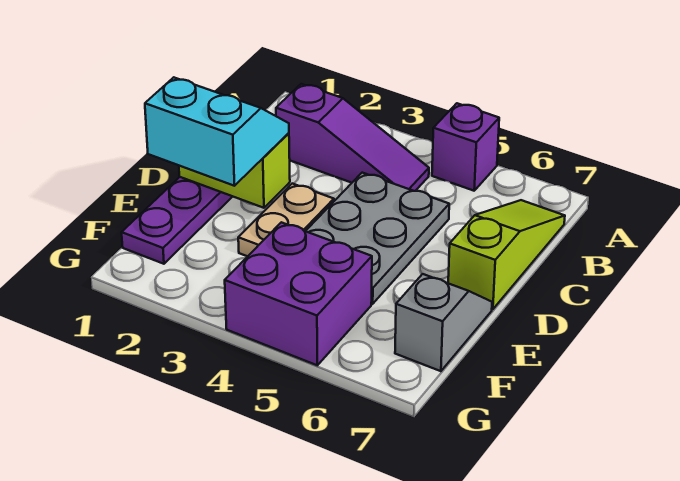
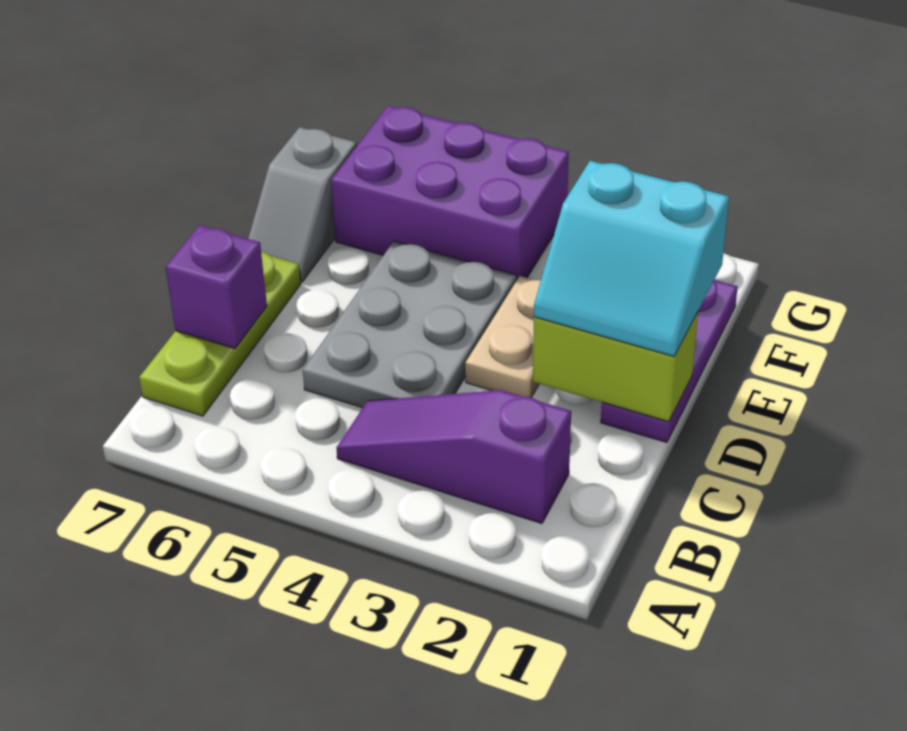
purple brick A5 level 1 -> purple brick C7 level 2
lime slope B7:D7 level 1 top D -> lime plate B7:D7 level 1
purple brick F4:G5 level 1 -> purple brick F4:G6 level 1

